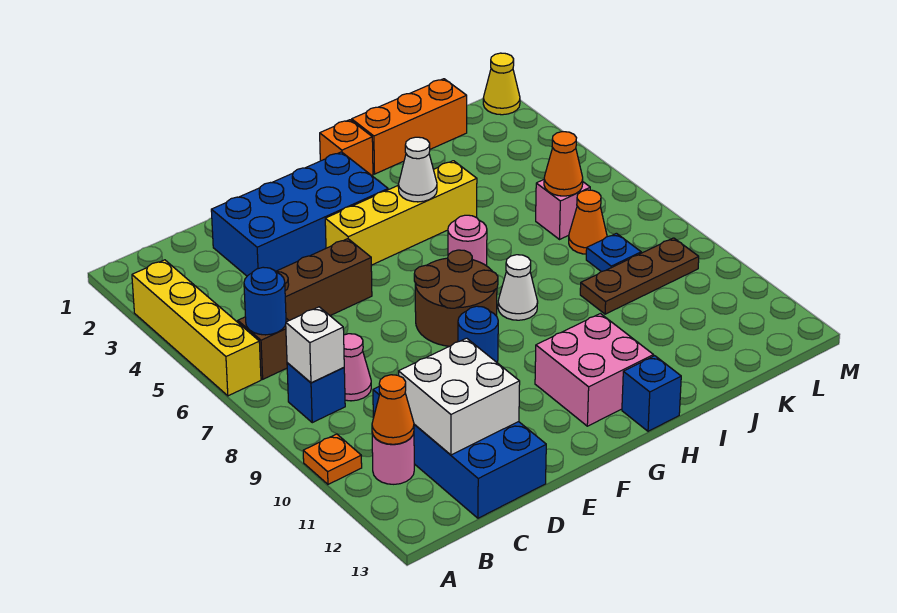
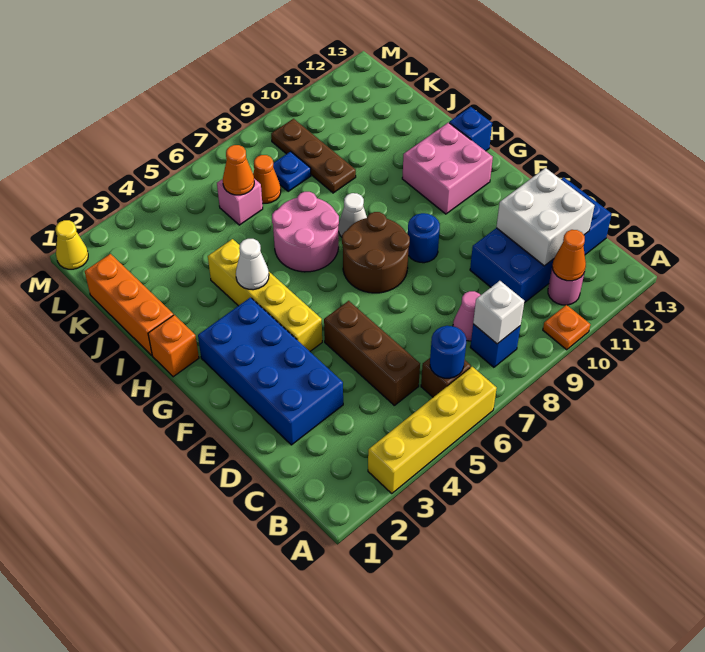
pink round brick H6 level 1 -> pink round brick H6:I7 level 1

